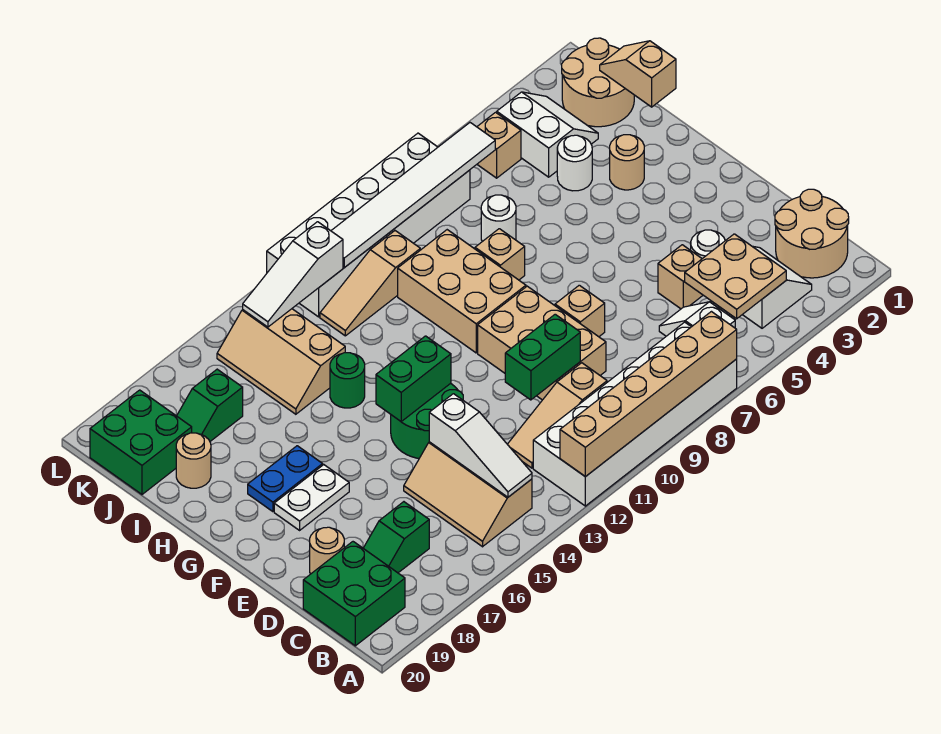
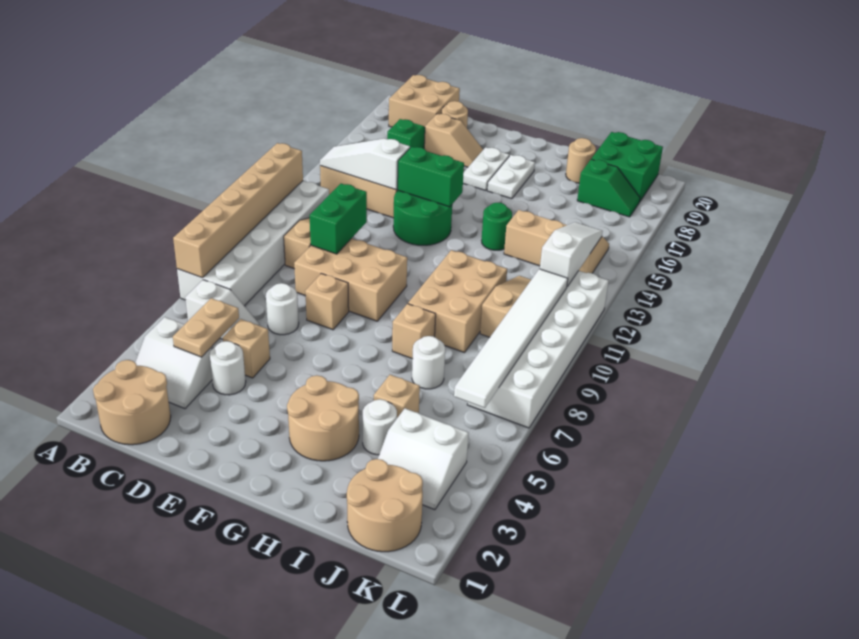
tan plate B4:C5 level 2 -> tan plate C4:C5 level 2
green brick B19:C20 level 1 -> tan brick B19:C20 level 1
none -> white round brick D7 level 1
green brick F13:F14 level 2 -> green brick E14:F14 level 2
tan brick G9:I10 level 1 -> tan brick H9:I11 level 1
blue plate G17:G18 level 1 -> white plate G17:G18 level 1
tan round brick H3 level 1 -> tan round brick G3:H4 level 1
tan slope I1:J1 level 2 top I -> tan slope D18:E18 level 1 top D
green slope J17:J18 level 1 top 17 -> green slope J18:K18 level 1 top J
tan brick K5 level 1 -> tan brick I5 level 1

